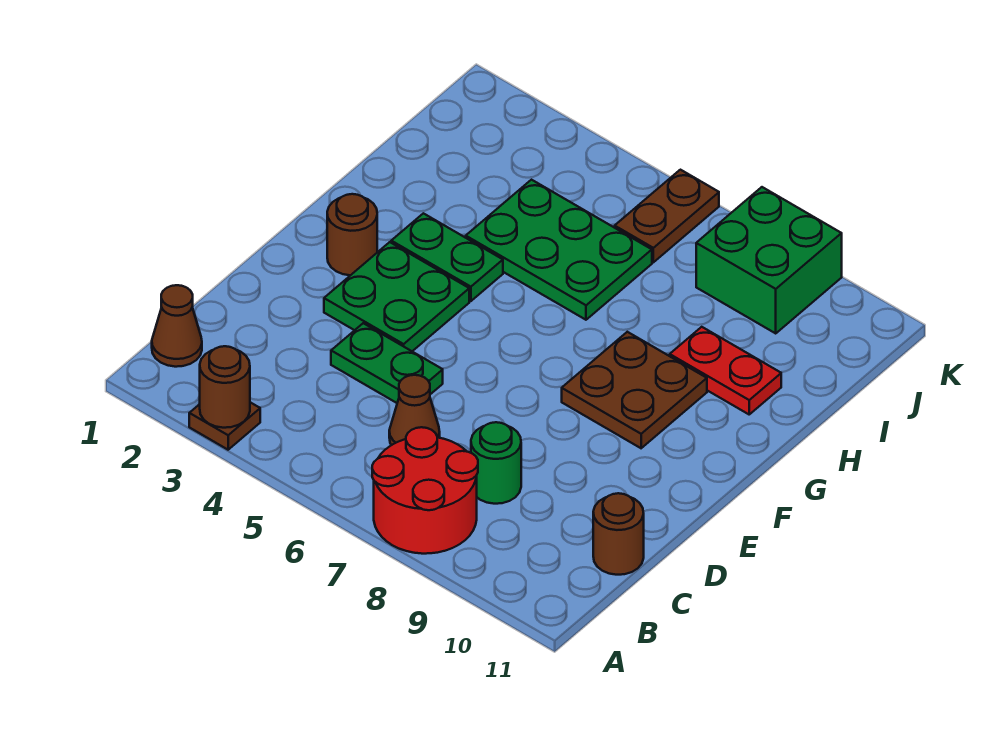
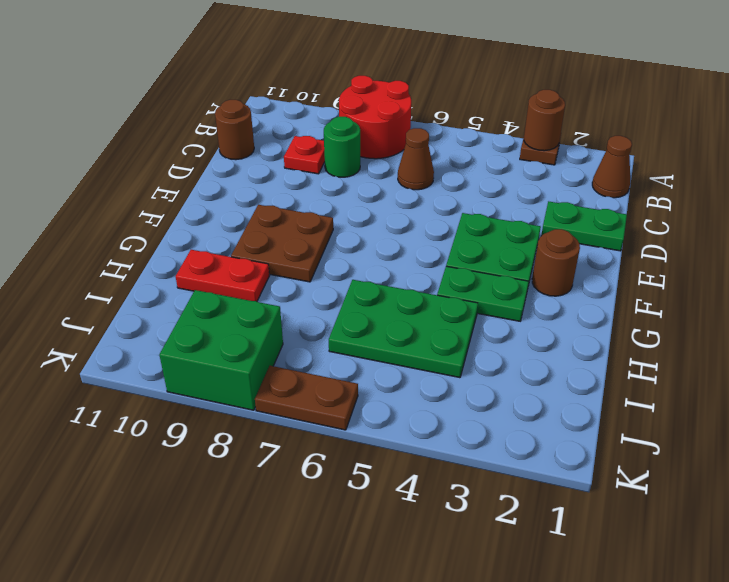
none -> red plate C9 level 1
green plate D4:D5 level 1 -> green plate D1:D2 level 1
brown plate J6:K6 level 1 -> brown plate K6:K7 level 1

